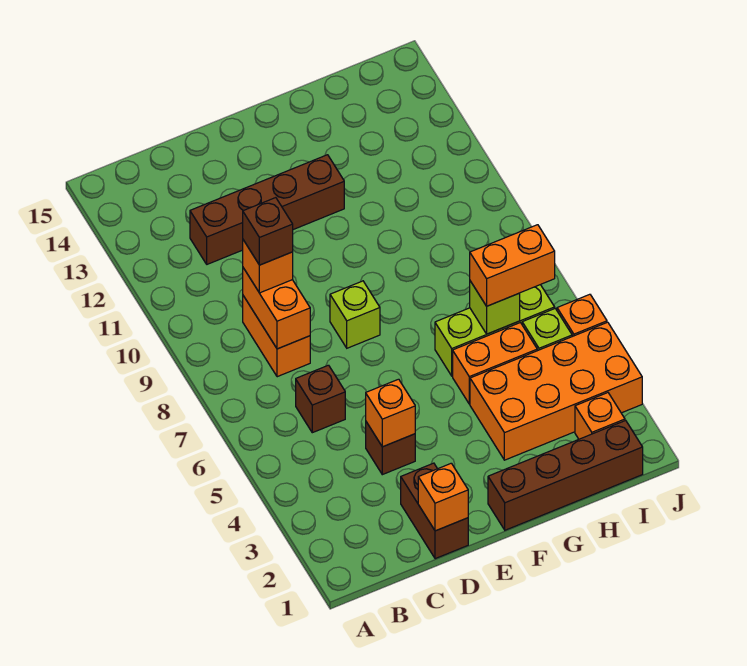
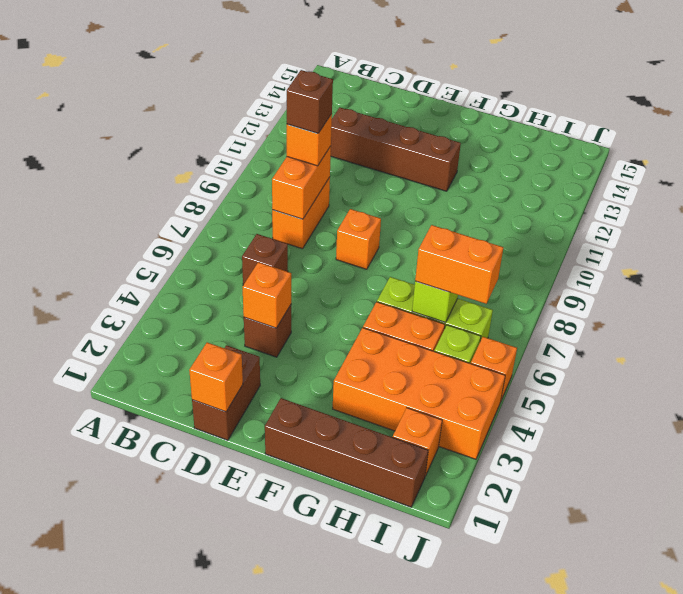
lime brick E8 level 1 -> orange brick E8 level 1

